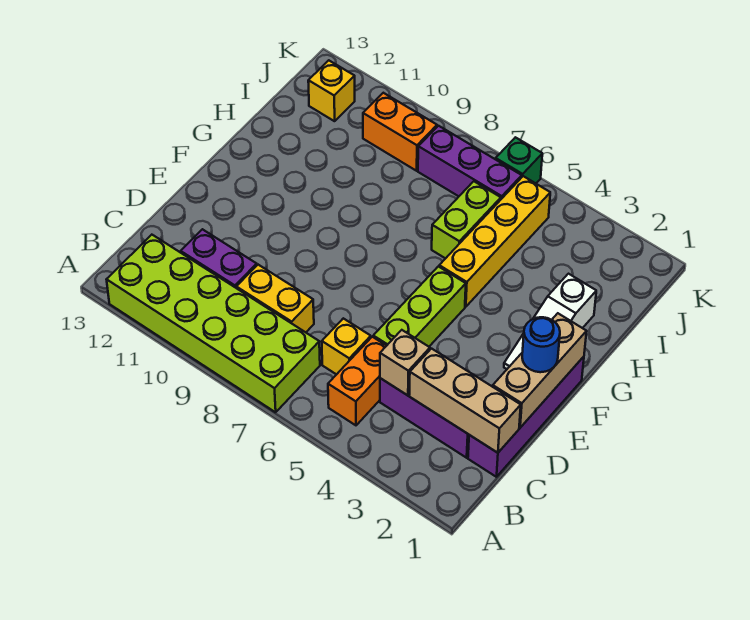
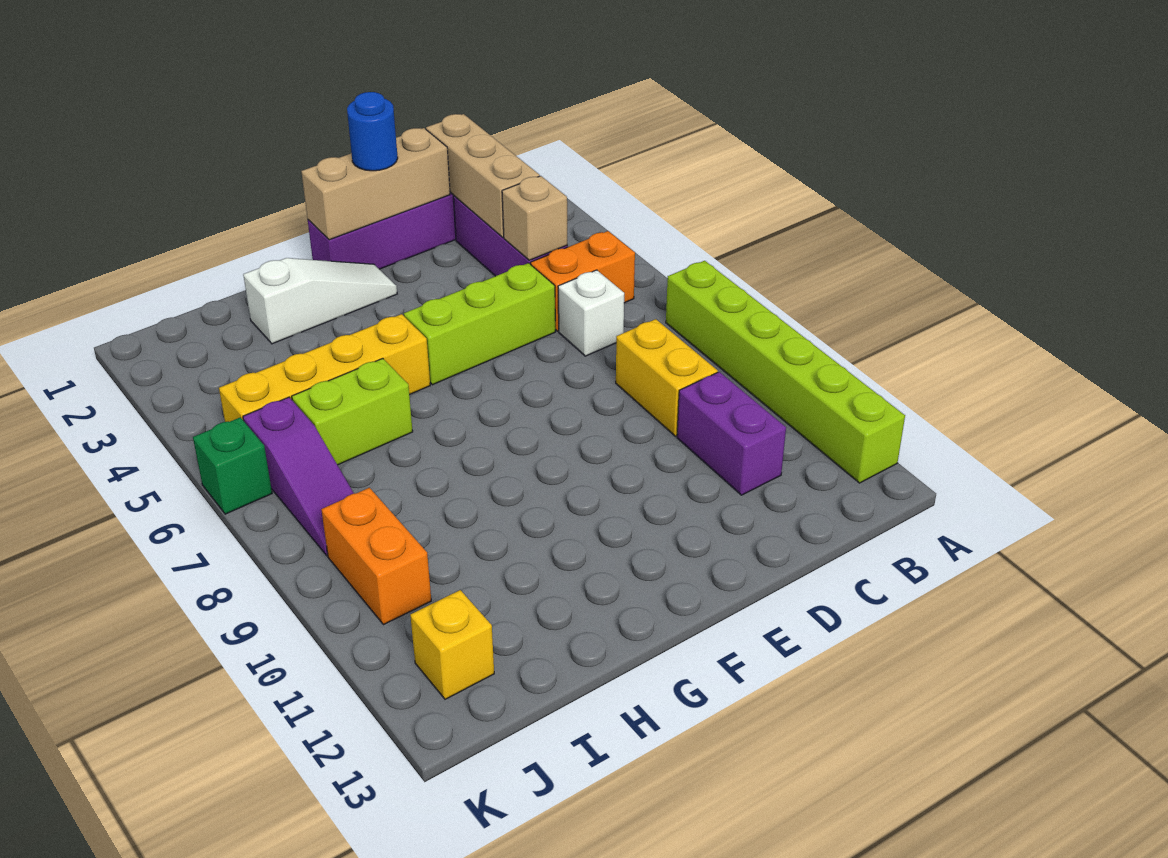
lime brick A7:B12 level 1 -> lime brick A7:A12 level 1
yellow brick C6 level 1 -> white brick C6 level 1
purple brick J6:J8 level 1 -> purple slope J6:J8 level 1 top 6

